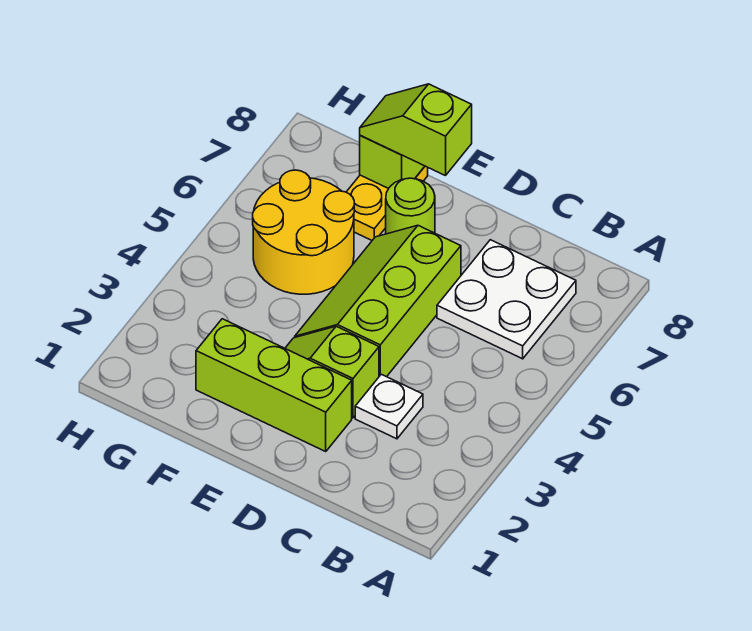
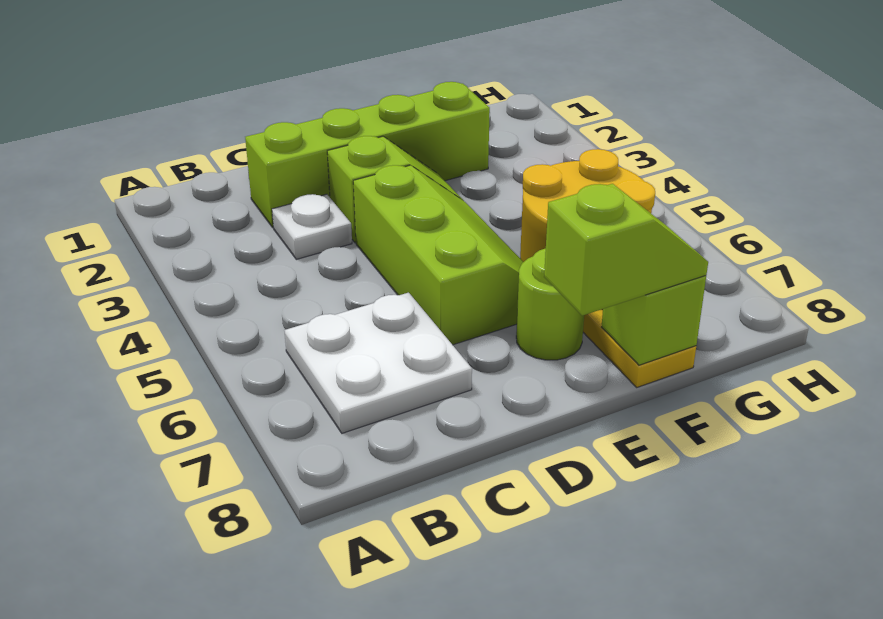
lime brick D2:F2 level 1 -> lime brick C2:F2 level 1

